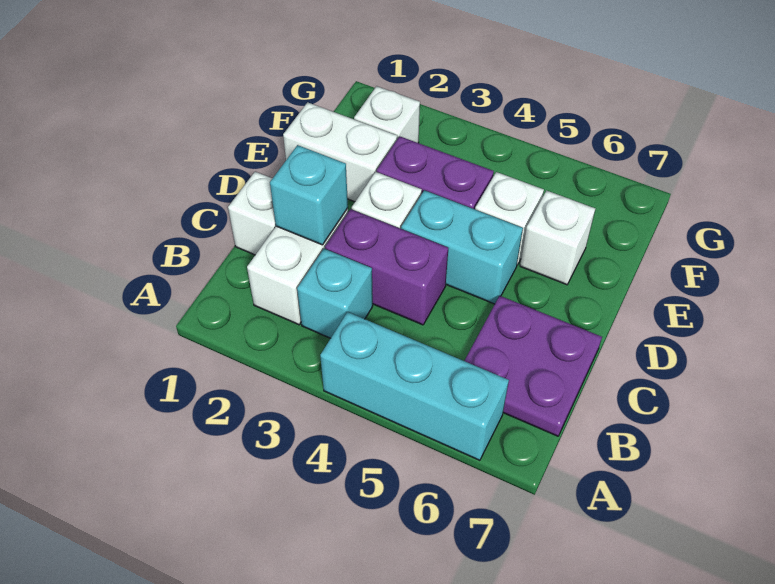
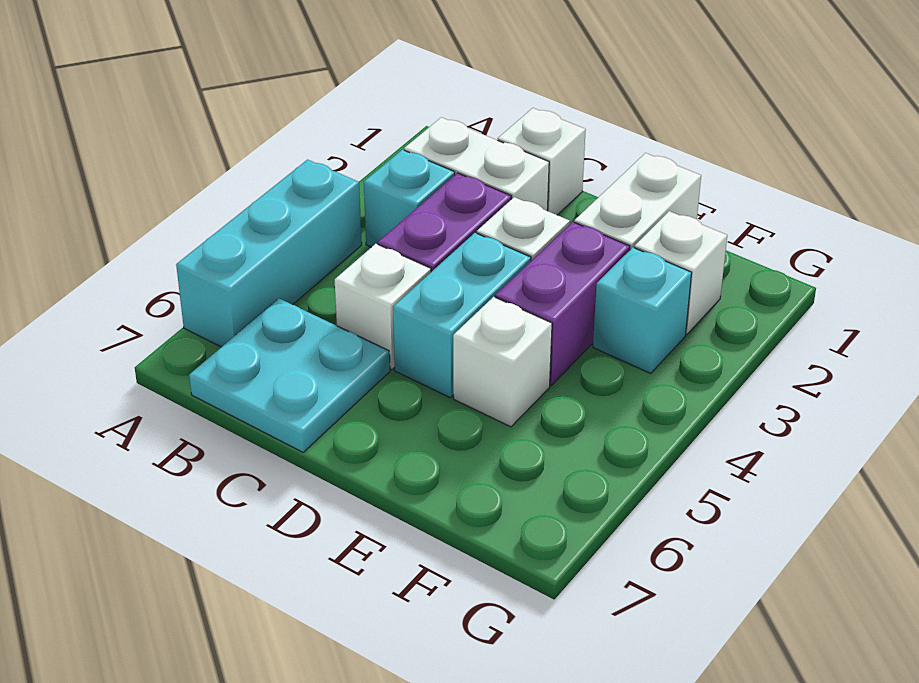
purple plate B6:C7 level 1 -> cyan plate B6:C7 level 1
cyan brick C2 level 2 -> cyan brick F3 level 1
white brick E6 level 1 -> white brick C5 level 1

